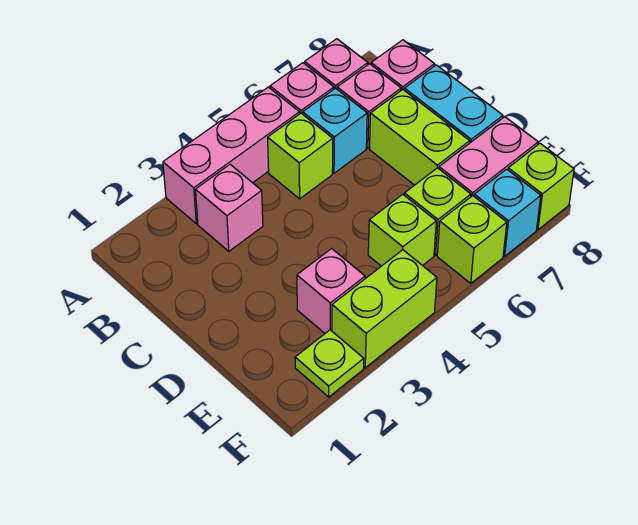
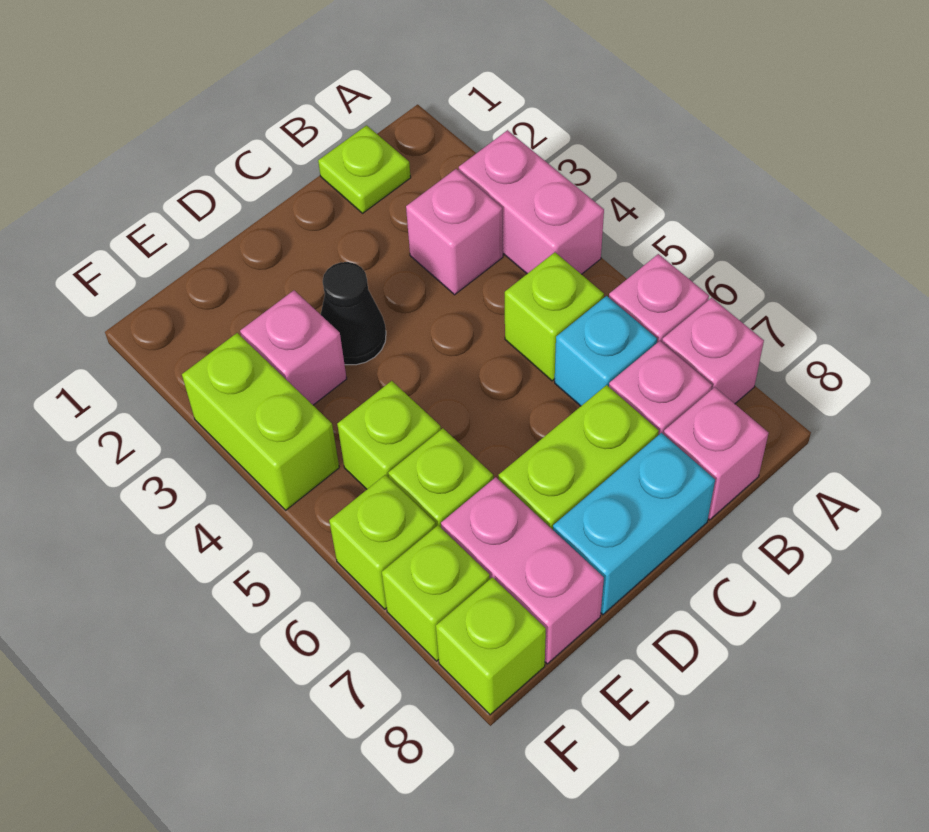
pink brick A3:A5 level 1 -> pink brick A3:A4 level 1
none -> black cone D3 level 1
lime plate F2 level 1 -> lime plate B1 level 1
cyan brick F7 level 1 -> lime brick F7 level 1

